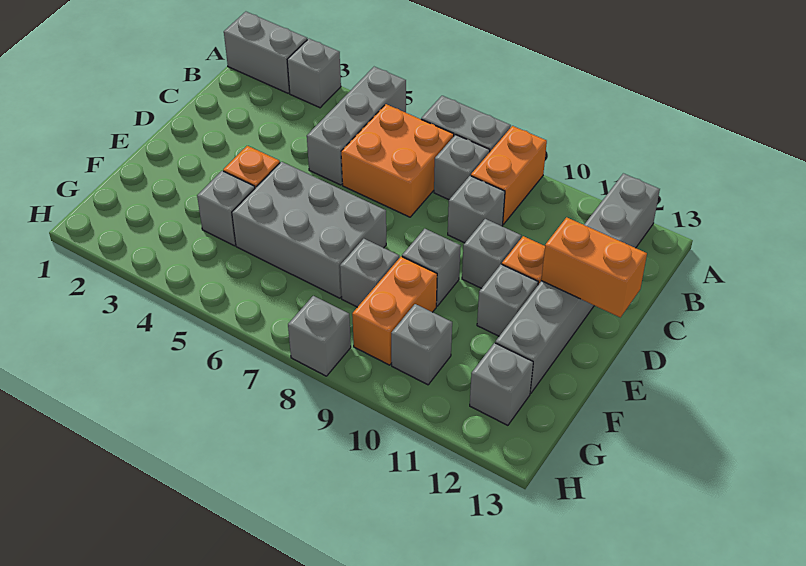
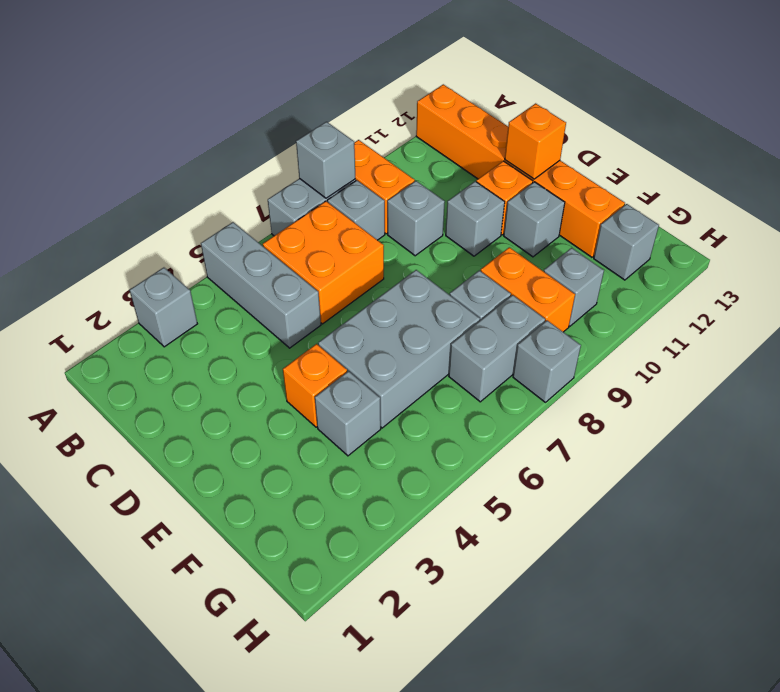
grey brick A1:A2 level 1 -> grey brick G7:G8 level 1
grey brick A12:F12 level 1 -> orange brick A12:F12 level 1
orange brick D12:D13 level 2 -> orange brick D12 level 2
grey brick E9 level 1 -> grey brick A8 level 2

